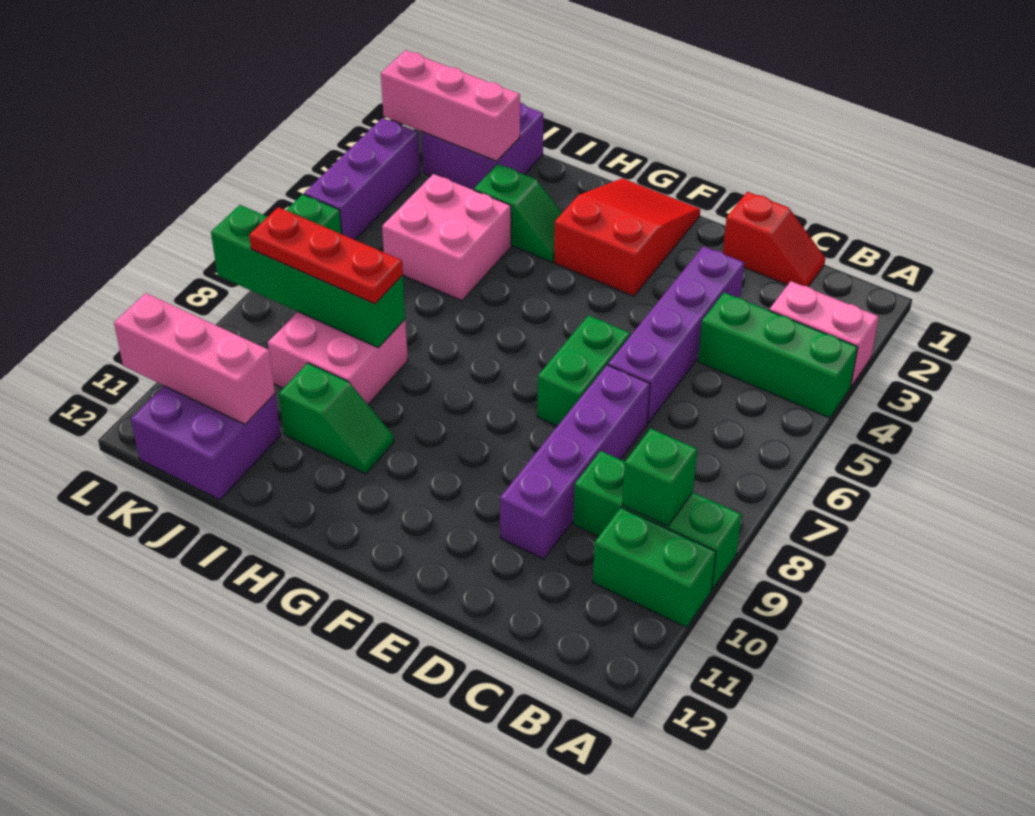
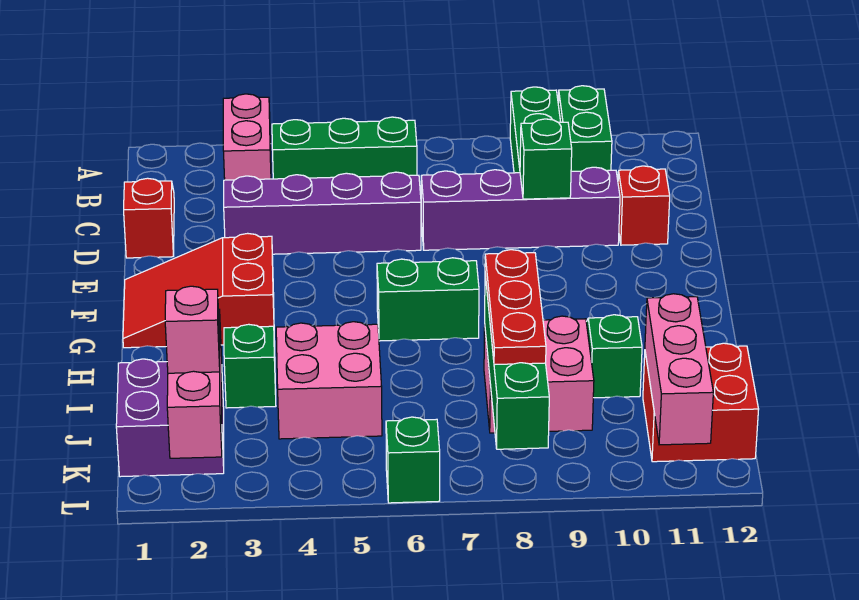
green brick A4:C4 level 1 -> green brick B4:B6 level 1
green brick B9 level 2 -> green brick D9 level 2
none -> red brick D11 level 1
green brick E6:E7 level 1 -> green brick G6:G7 level 1
purple brick J11:K12 level 1 -> red brick J11:K12 level 1
none -> pink brick K2 level 3
purple brick L3:L5 level 1 -> none

